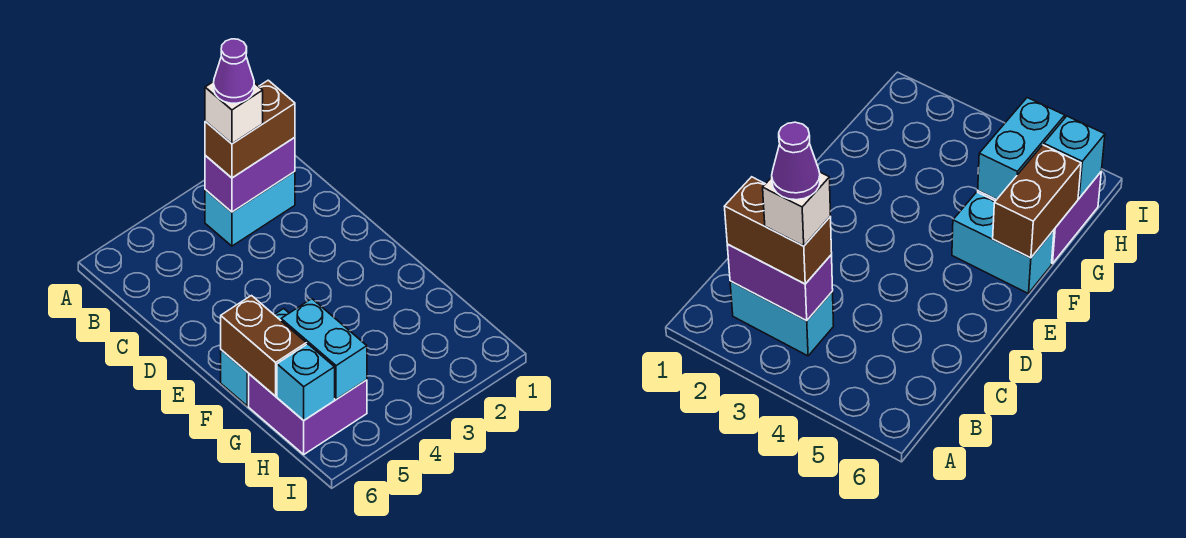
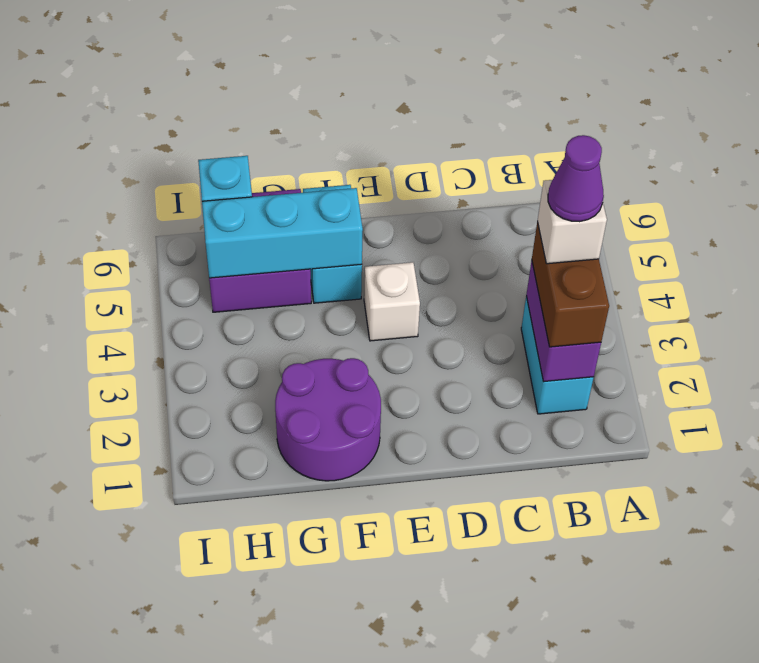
none -> white brick E4 level 1
none -> purple round brick F1:G2 level 1
brown brick F6:G6 level 2 -> none
cyan brick G5:H5 level 2 -> cyan brick F5:H5 level 2

